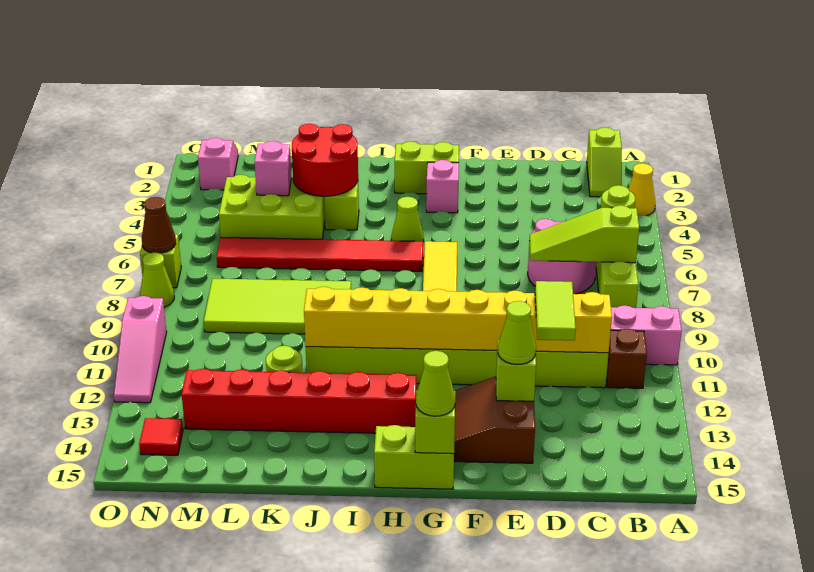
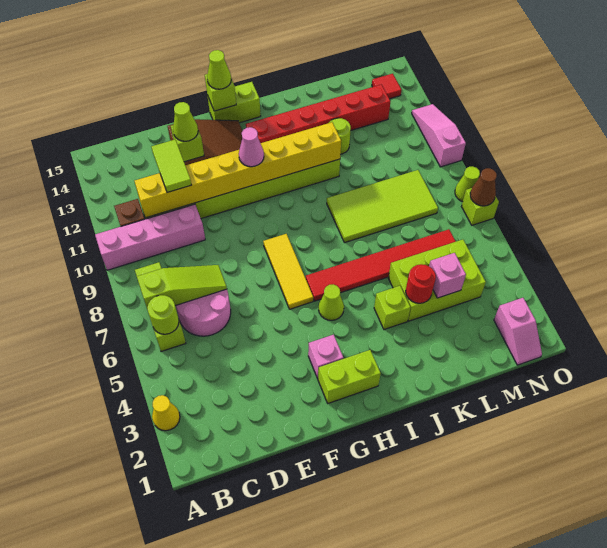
lime slope B1:B2 level 1 top 1 -> none
none -> pink cone G11 level 3
red round brick J3:K4 level 2 -> red round brick K4 level 2

